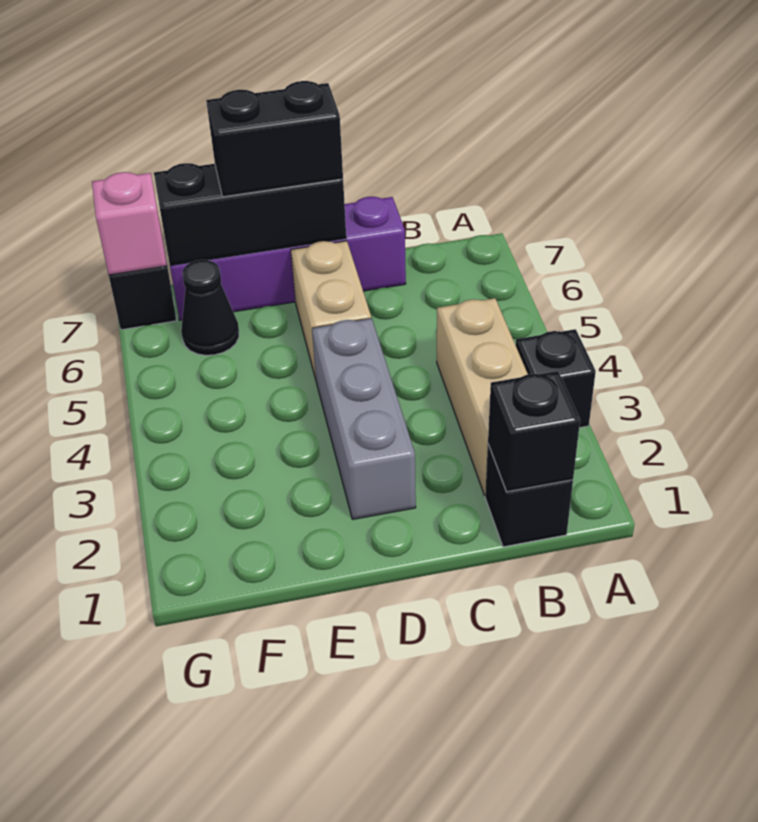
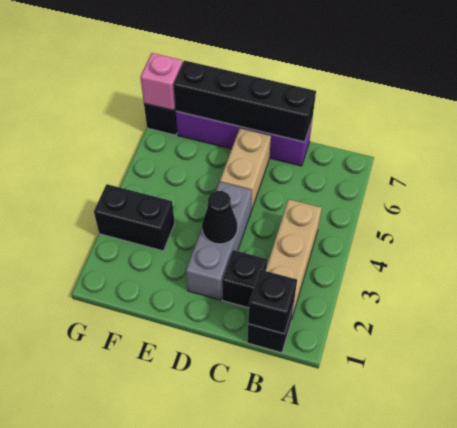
black brick A3 level 1 -> black brick C2 level 1
black brick D7:F7 level 2 -> black brick C7:F7 level 2
black brick D7:E7 level 3 -> black brick F3:G3 level 1
black cone F6 level 1 -> black cone D3 level 2

